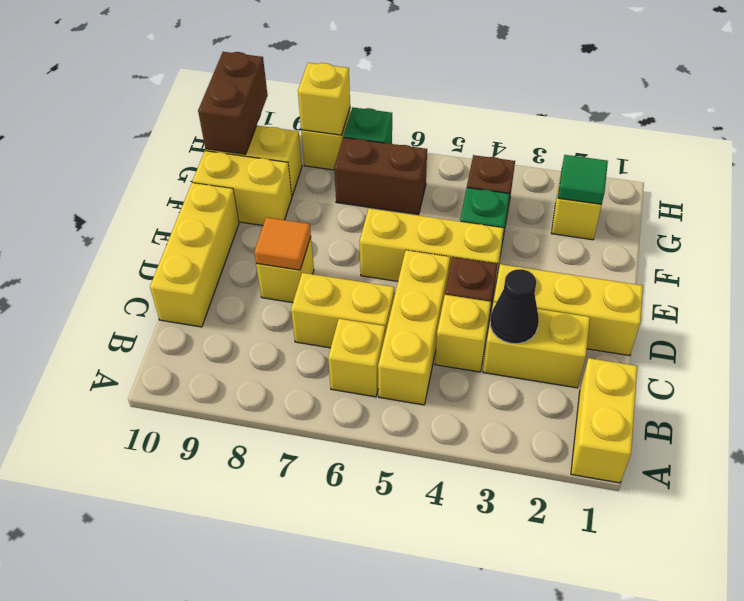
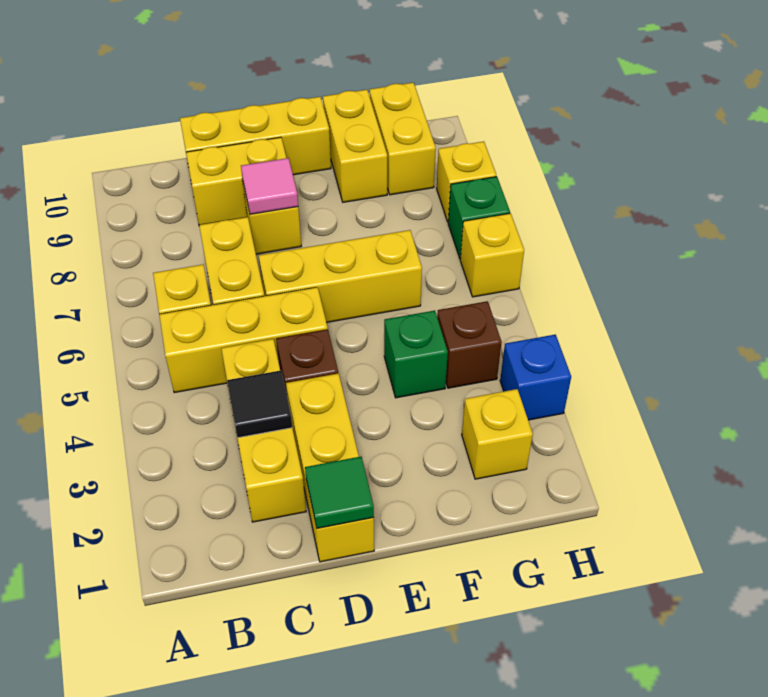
yellow brick A1:B1 level 1 -> yellow brick C9:D9 level 1
black cone C3 level 2 -> black tile C3 level 2
orange tile D8 level 2 -> pink tile D8 level 2
yellow brick E4:E6 level 1 -> yellow brick D6:F6 level 1
green tile G2 level 2 -> green tile D1 level 2
brown brick G6:G7 level 1 -> none
brown brick G10:H10 level 2 -> none
none -> blue brick H3 level 1
yellow brick H8 level 2 -> yellow brick H6 level 1

